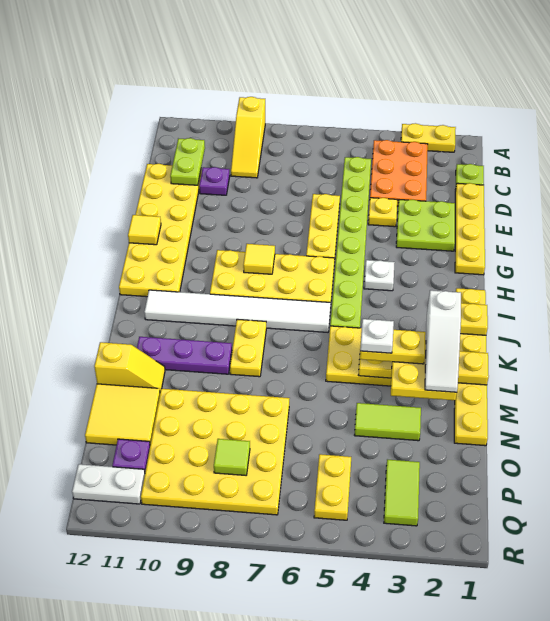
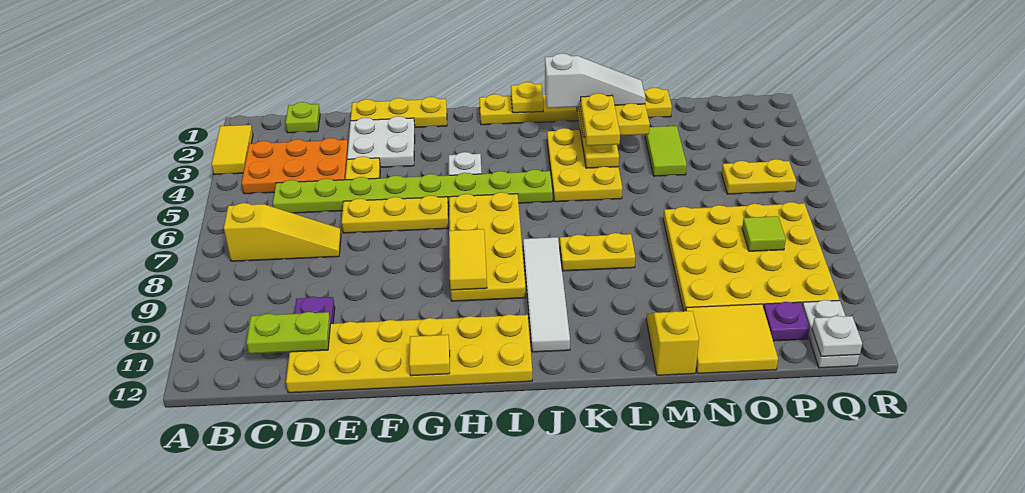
yellow plate A2:A3 level 1 -> yellow tile A2:A3 level 1
yellow slope A9:C9 level 1 top A -> yellow slope B7:D7 level 1 top B
yellow plate D1:G1 level 1 -> yellow plate E1:G1 level 1
lime plate E2:F3 level 1 -> white plate E2:F3 level 1
yellow tile H8 level 2 -> yellow tile H8:H9 level 2
white tile J6:J11 level 1 -> white tile J8:J11 level 1
white plate L4 level 5 -> white plate Q12 level 2
purple plate L9:L11 level 1 -> none
lime tile P3:Q3 level 1 -> none

